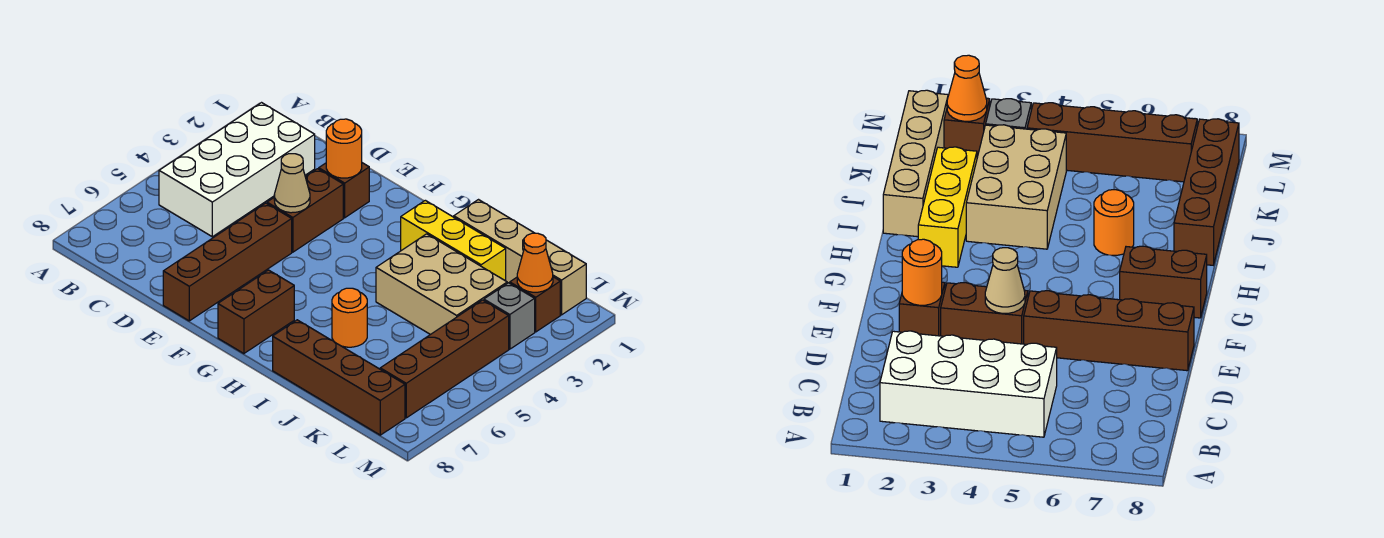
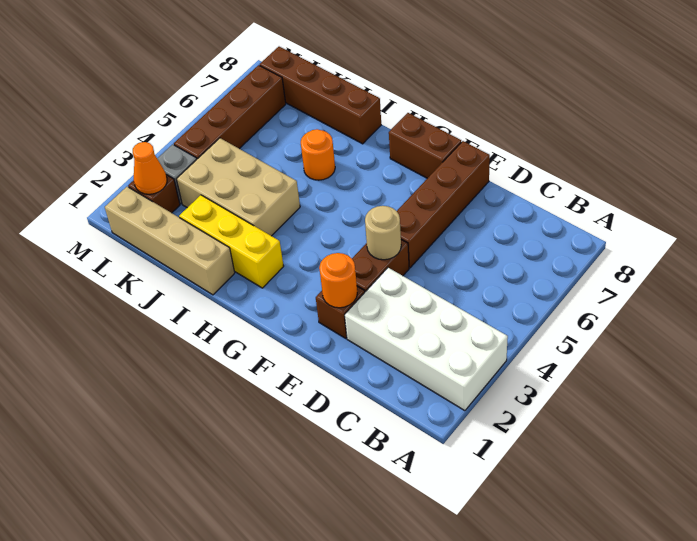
white brick B2:C5 level 1 -> white brick A2:D3 level 1
tan cone E4 level 2 -> tan round brick E4 level 2
brown brick G7:G8 level 1 -> brown brick F8:G8 level 1

